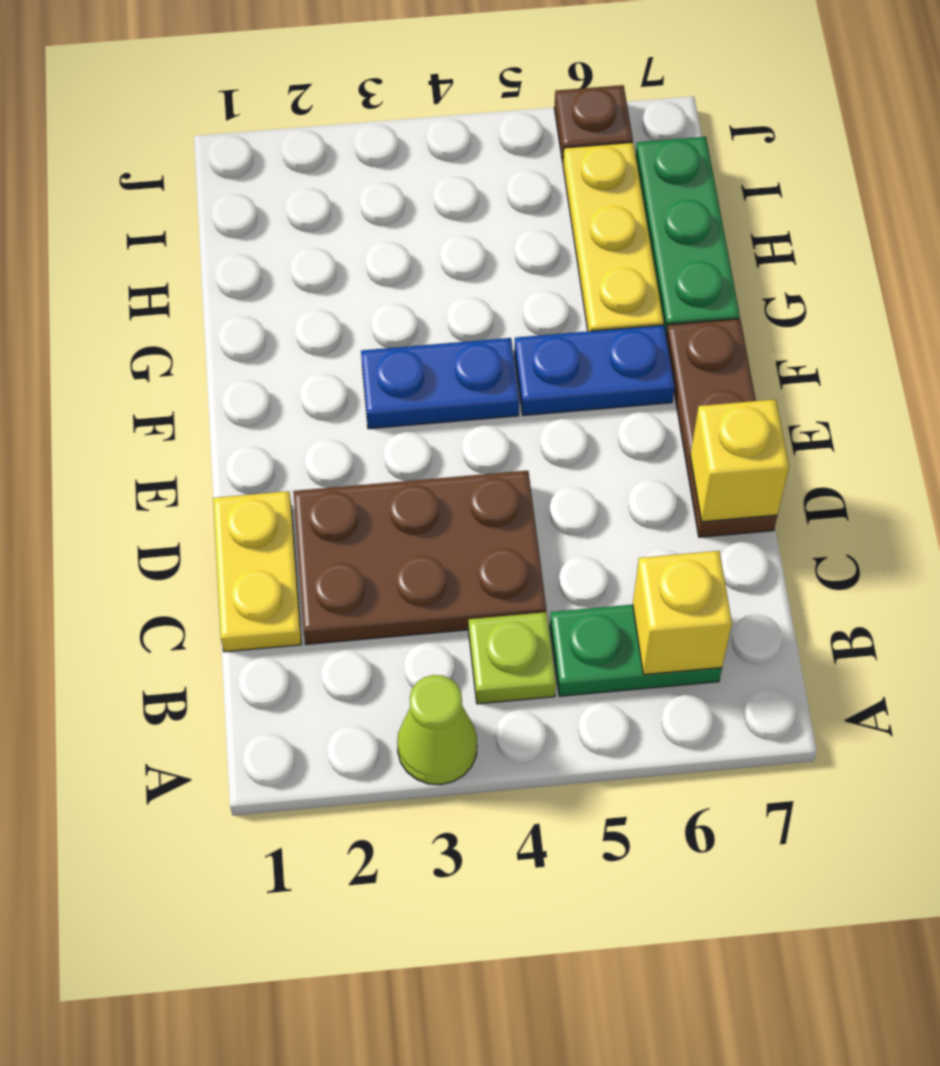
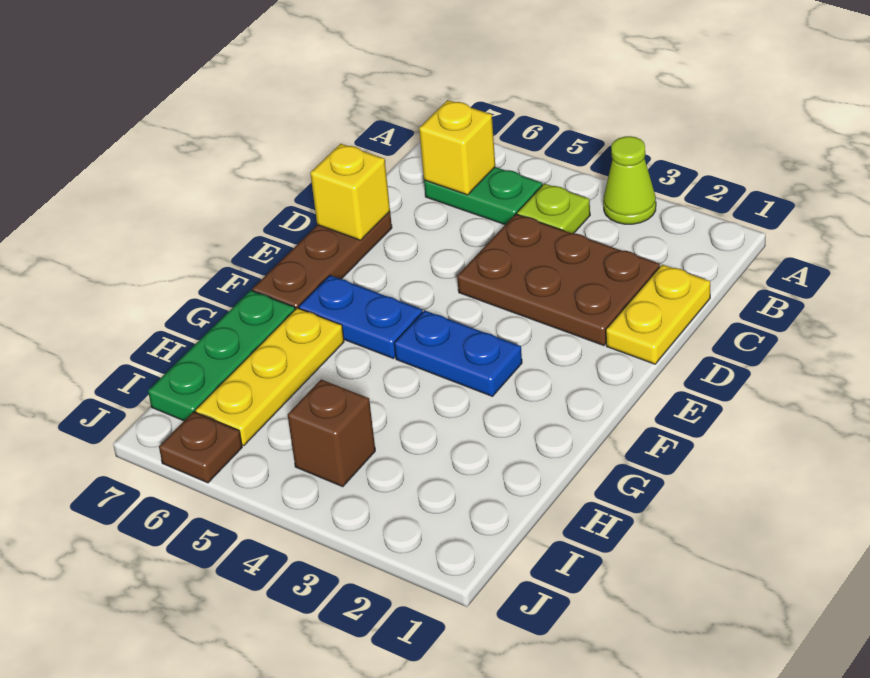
none -> brown brick I4 level 1

